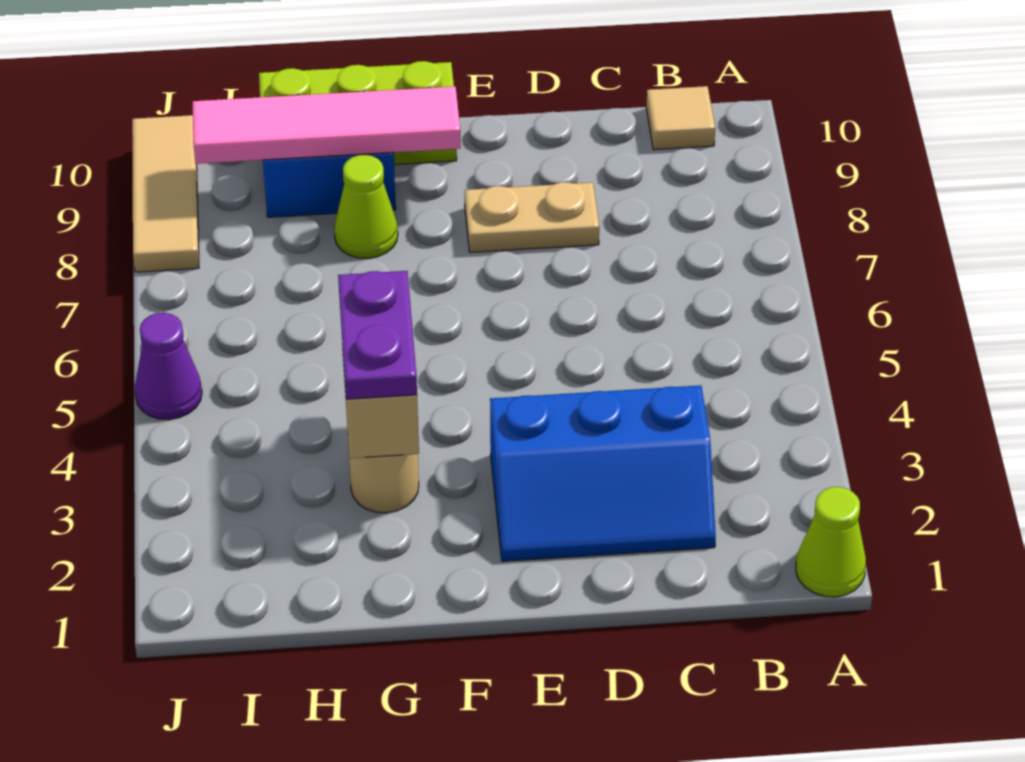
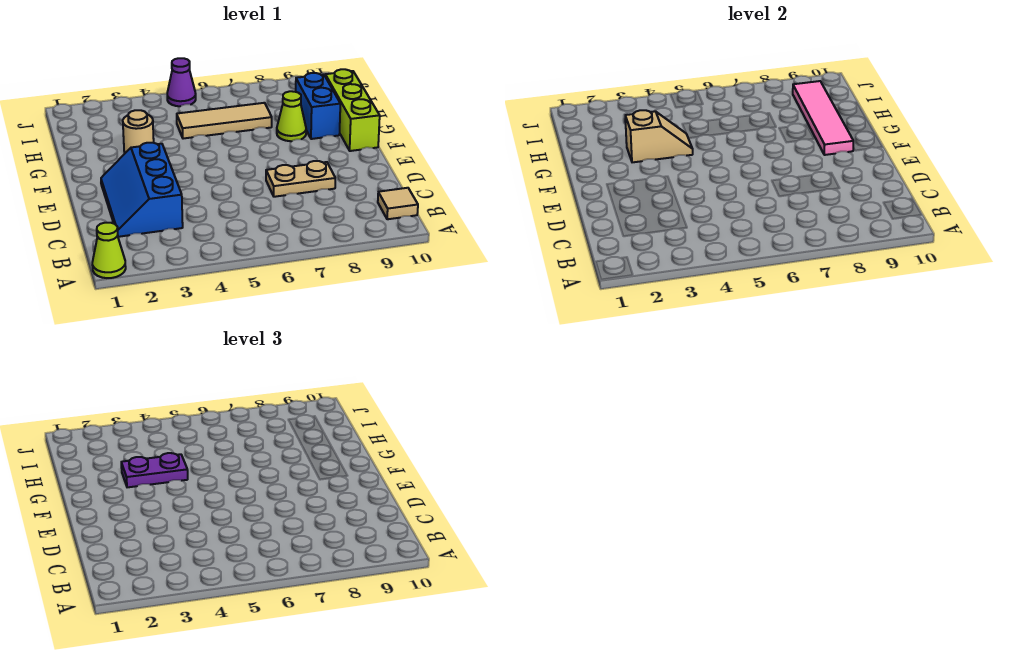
tan plate D8:E8 level 1 -> tan plate D7:D8 level 1
tan tile J8:J10 level 1 -> tan tile H5:H7 level 1

